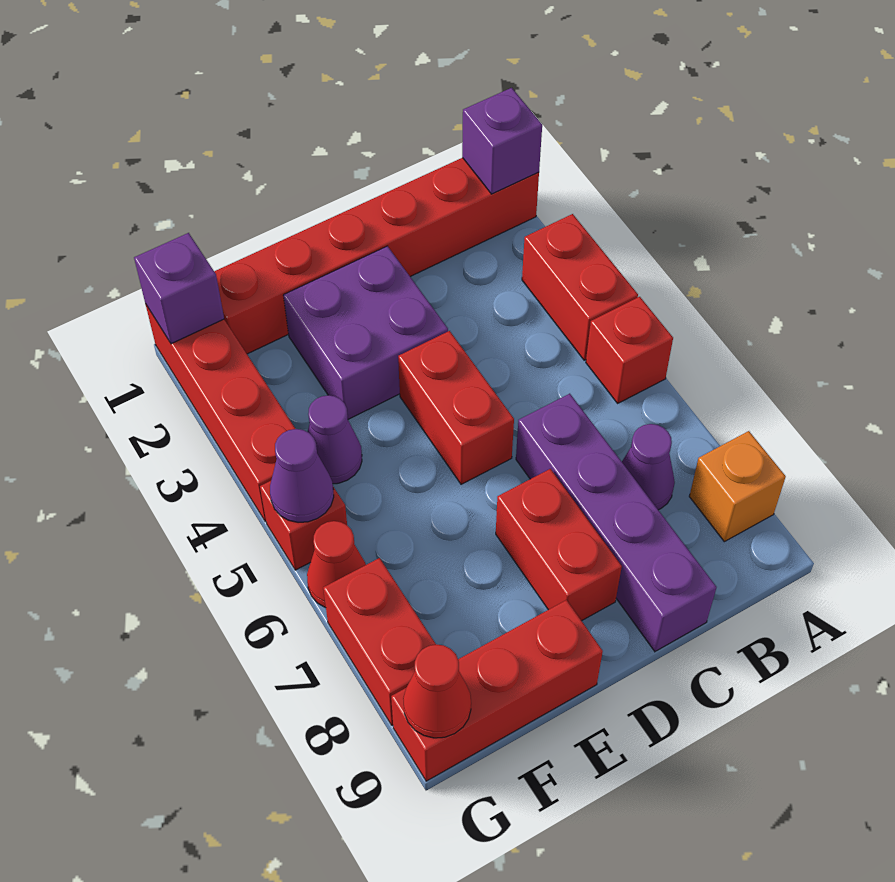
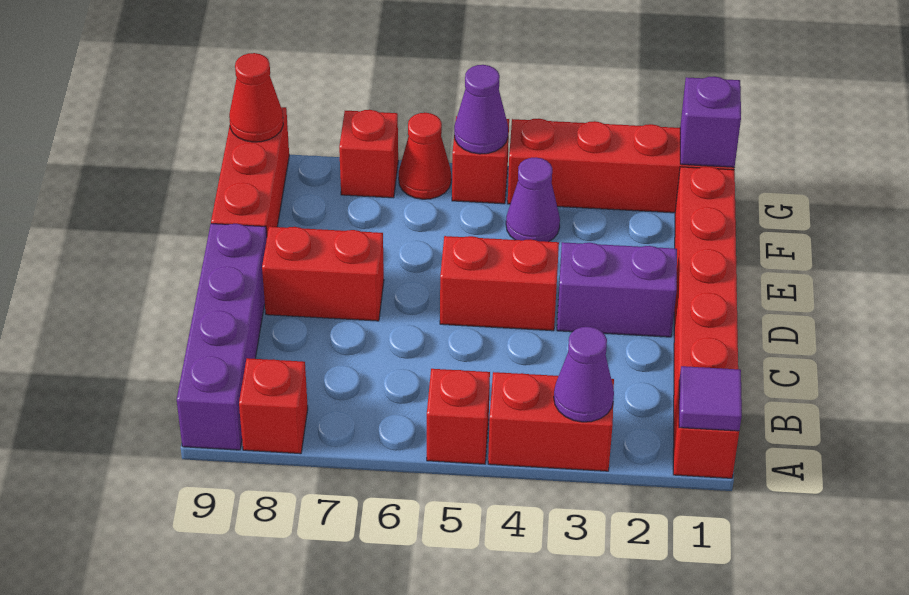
purple brick A1 level 2 -> purple tile A1 level 2
orange brick A8 level 1 -> red brick A8 level 1
purple cone B7 level 1 -> purple cone A3 level 2
purple brick C6:C9 level 1 -> purple brick A9:D9 level 1
purple brick D2:E3 level 1 -> purple brick D2:D3 level 1
red brick G7:G8 level 1 -> red brick G7 level 1

